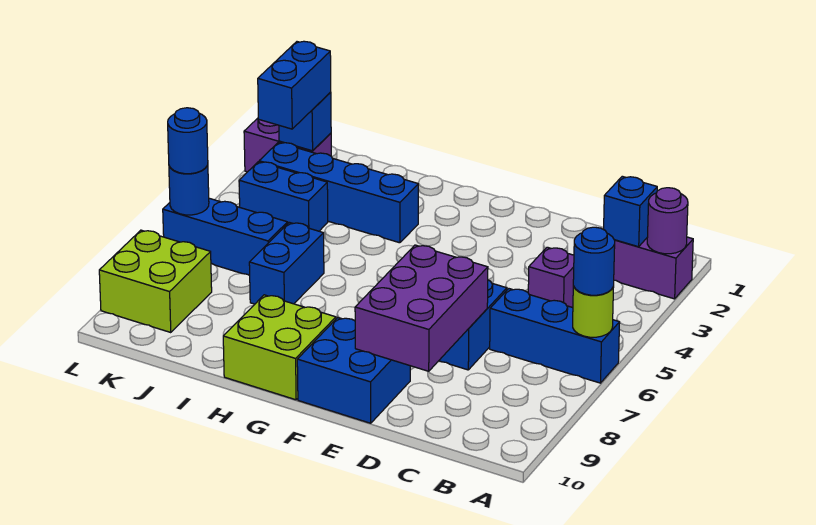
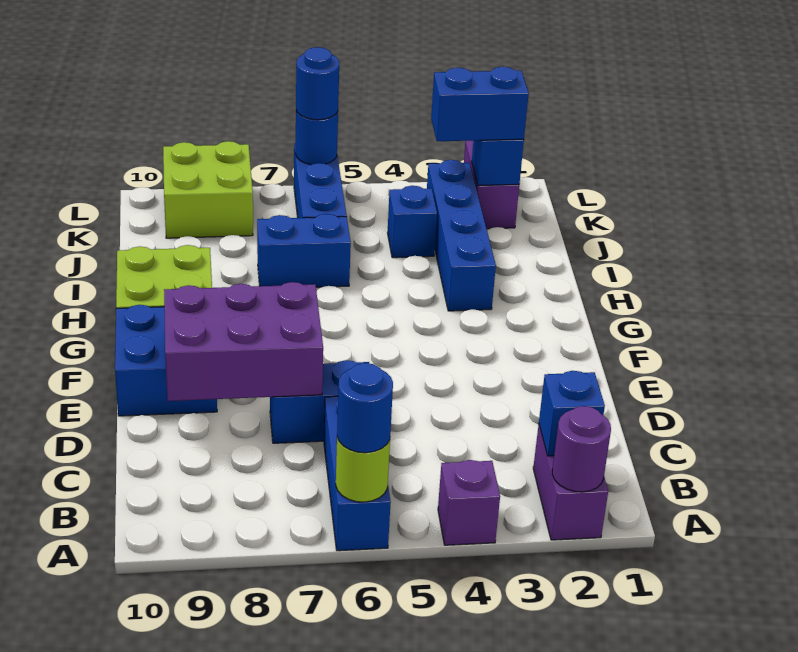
purple brick C4 level 1 -> purple brick A4 level 1
blue brick J4:K4 level 1 -> blue brick J4 level 1

